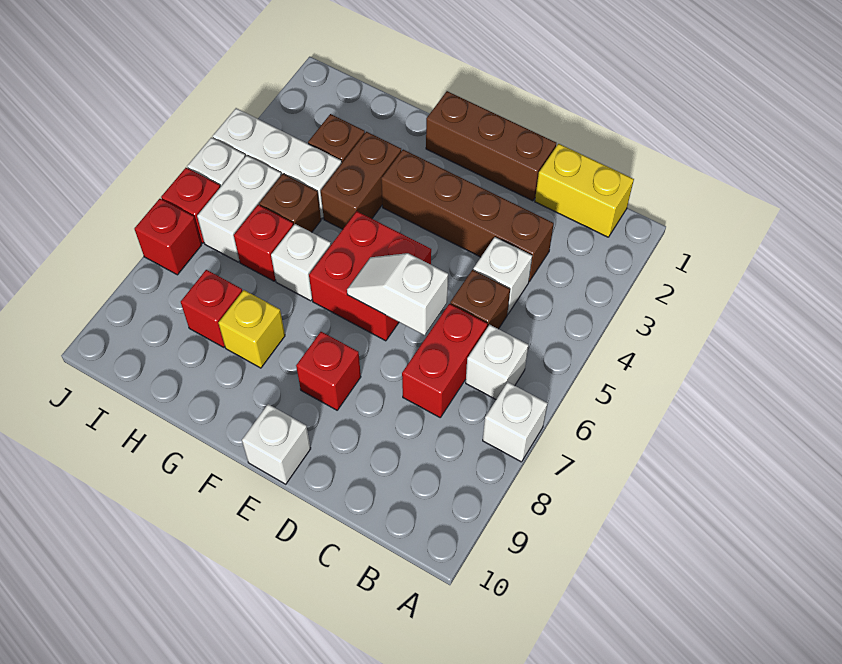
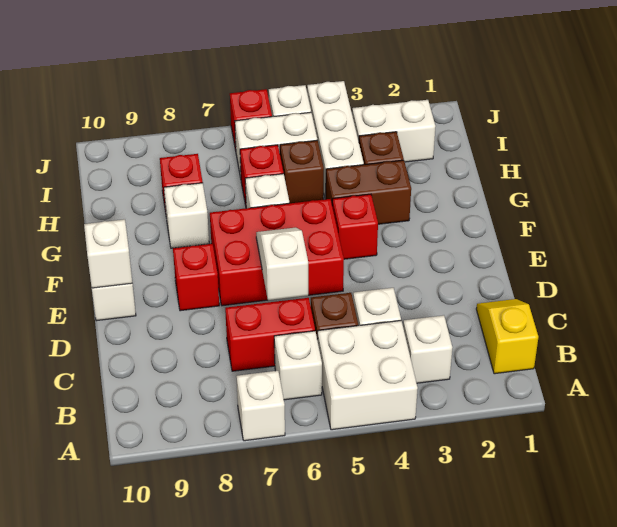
none -> white brick A4:B5 level 1
yellow brick B1:C1 level 1 -> yellow slope B1:C1 level 1 top B
none -> white brick B3 level 1
brown brick C3:F3 level 1 -> none
brown brick D1:F1 level 1 -> none
red brick E5:F6 level 1 -> red brick E5:F7 level 1
none -> white brick E10 level 2
yellow brick G8 level 1 -> white brick G8 level 1
none -> white brick I2:I3 level 1
red brick J7 level 1 -> red brick F4 level 1

